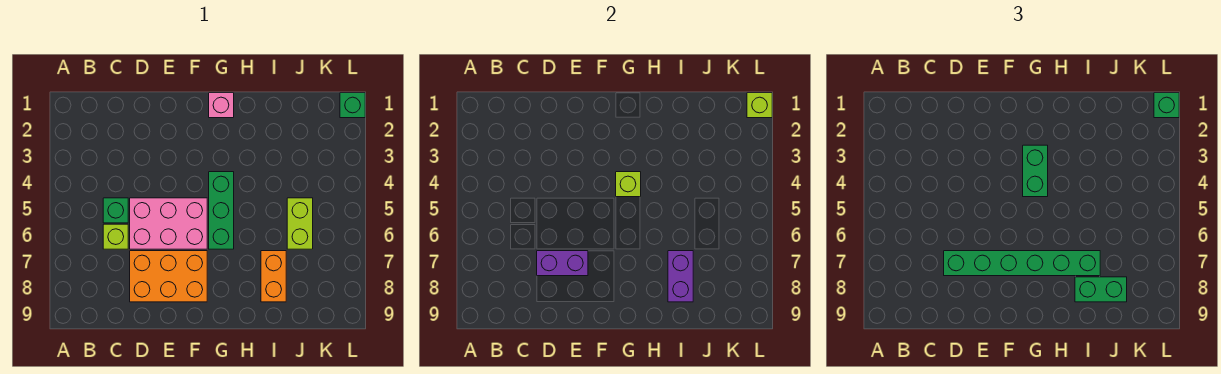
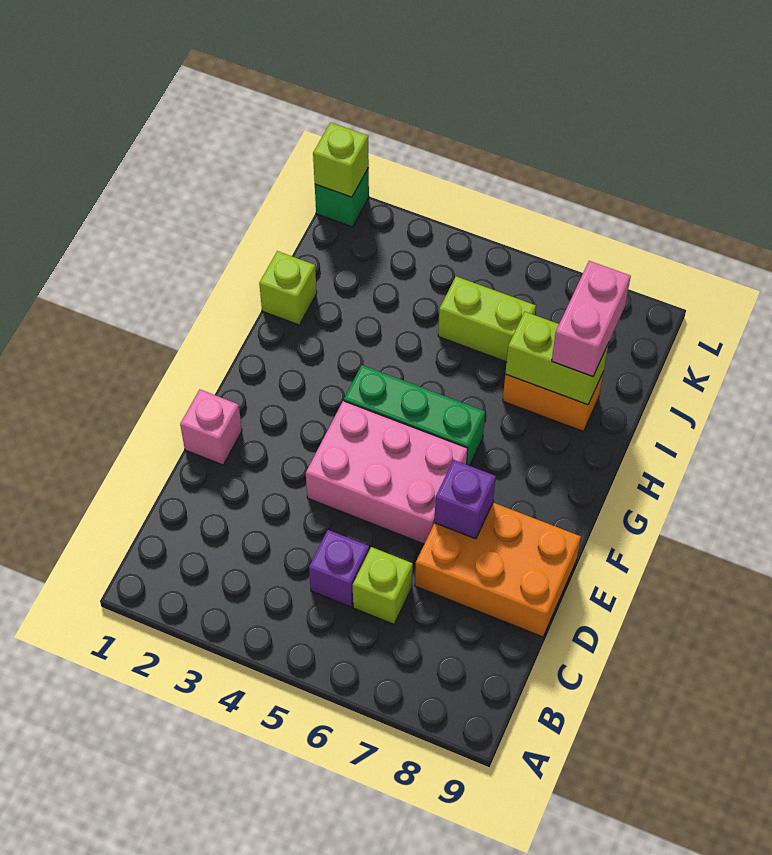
green brick C5 level 1 -> purple brick C5 level 1
pink brick D5:F6 level 1 -> pink brick E4:F6 level 1
orange brick D7:F8 level 1 -> orange brick D7:E9 level 1
purple brick D7:E7 level 2 -> purple brick E7 level 2
green brick D7:I7 level 3 -> none
pink brick G1 level 1 -> pink brick E1 level 1
green brick G3:G4 level 3 -> none
lime brick G4 level 2 -> lime brick I1 level 1
purple brick I7:I8 level 2 -> lime brick I7:I8 level 2
green brick I8:J8 level 3 -> pink brick I8:J8 level 3
green brick L1 level 3 -> none

